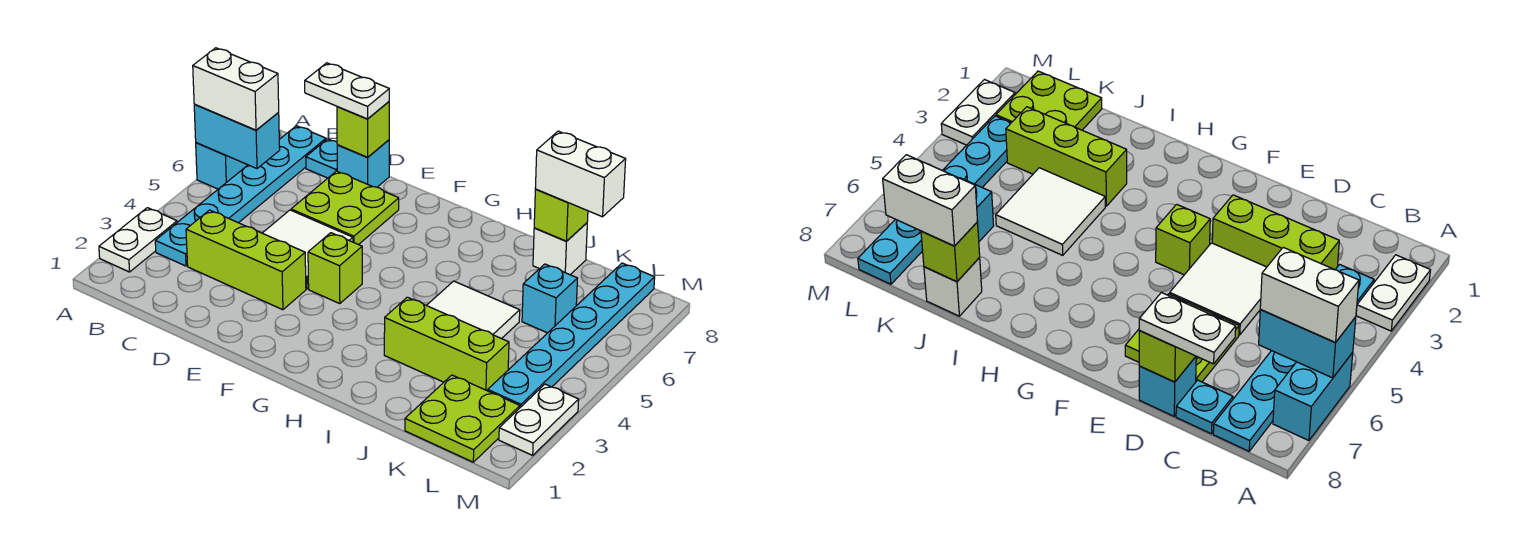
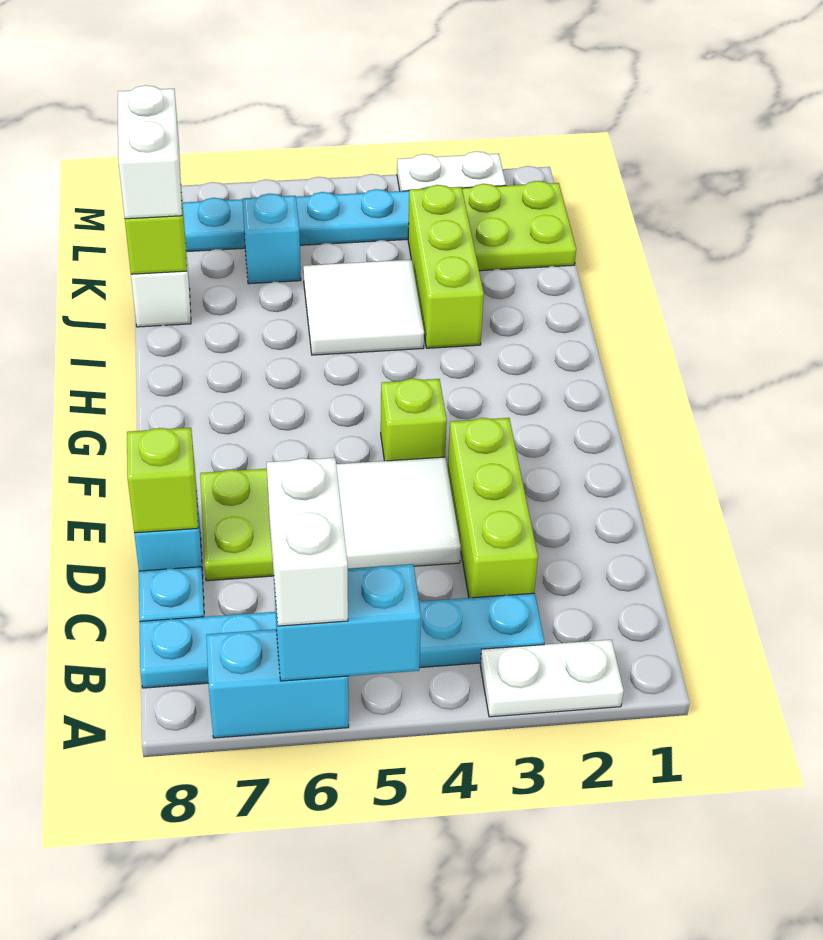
cyan brick A6:B6 level 2 -> cyan brick A5:A6 level 2
white plate C8:D8 level 3 -> none

